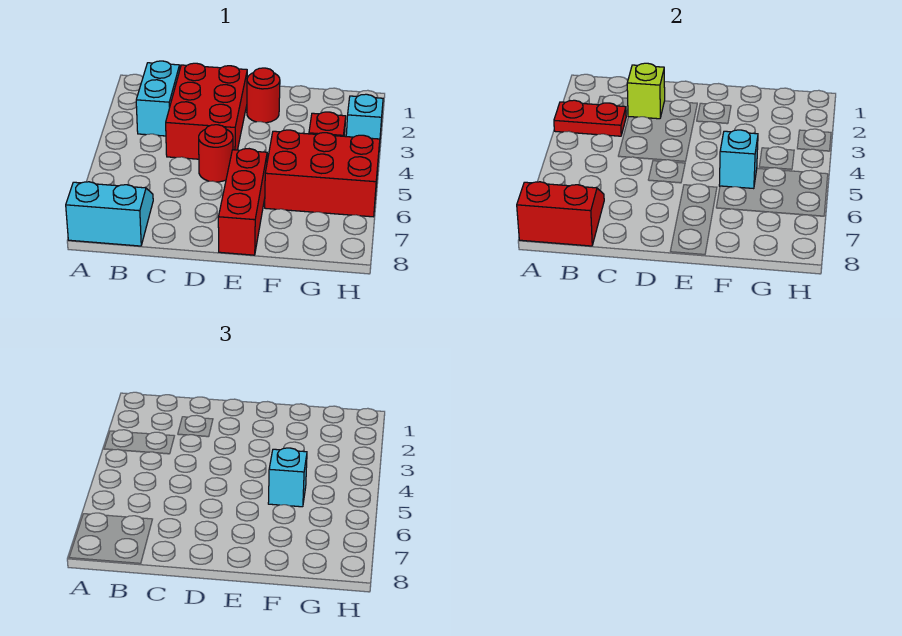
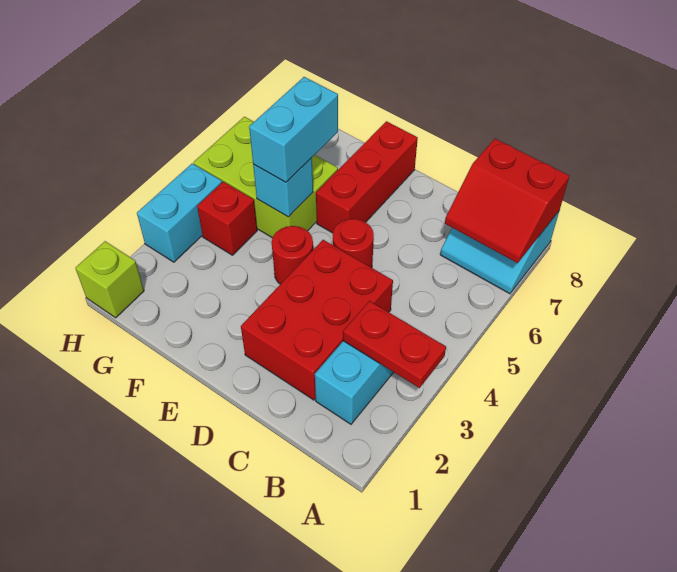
lime brick C2 level 2 -> lime brick H1 level 1
red round brick E2 level 1 -> red round brick E4 level 1
red brick F5:H6 level 1 -> lime brick F5:H6 level 1
cyan brick F5 level 3 -> cyan brick F5:F6 level 3
cyan brick H3 level 1 -> cyan brick H3:H4 level 1

